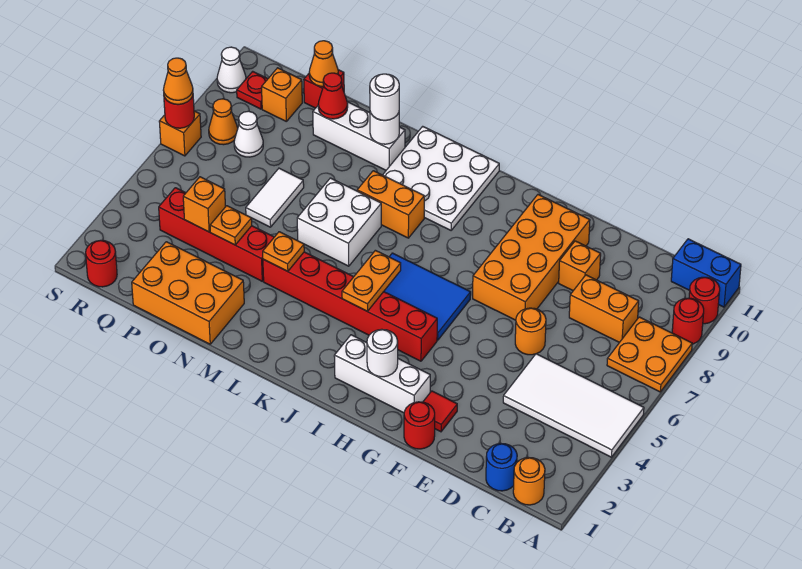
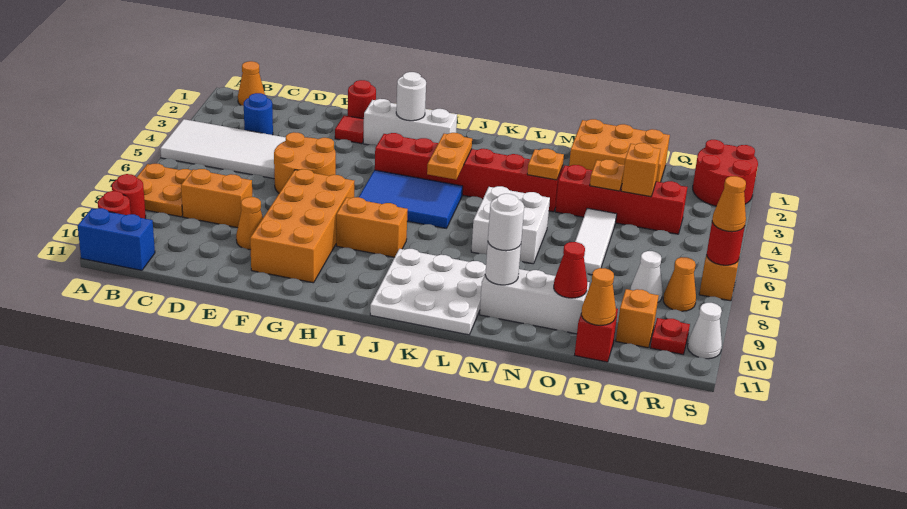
orange round brick B1 level 1 -> orange cone B1 level 1
blue round brick C1 level 1 -> blue round brick C3 level 1
orange round brick E6 level 1 -> orange round brick E5:F6 level 1
orange brick E9 level 1 -> orange cone E9 level 1
orange brick K8:L8 level 1 -> orange brick H8:I8 level 1
white tile O6:O7 level 1 -> white tile O5:O7 level 1
red round brick R1 level 1 -> red round brick R1:S2 level 1

